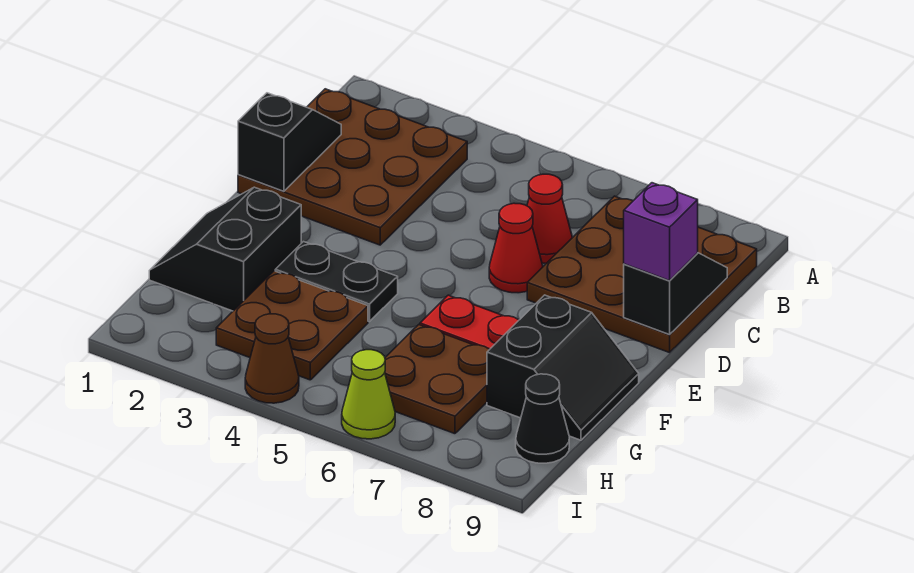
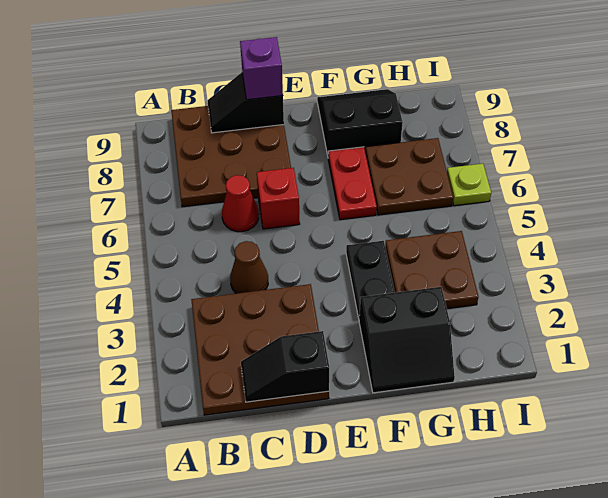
red cone D6 level 1 -> red brick D6 level 1
black cone H9 level 1 -> none
brown cone I4 level 1 -> brown cone C4 level 1
lime cone I6 level 1 -> lime plate I6 level 1

